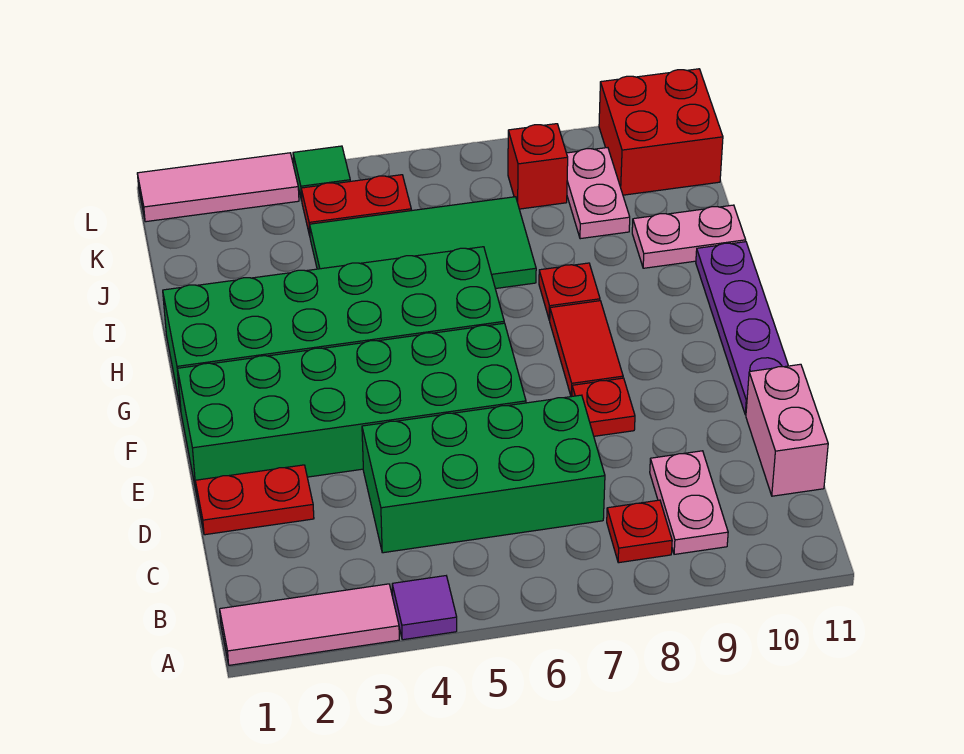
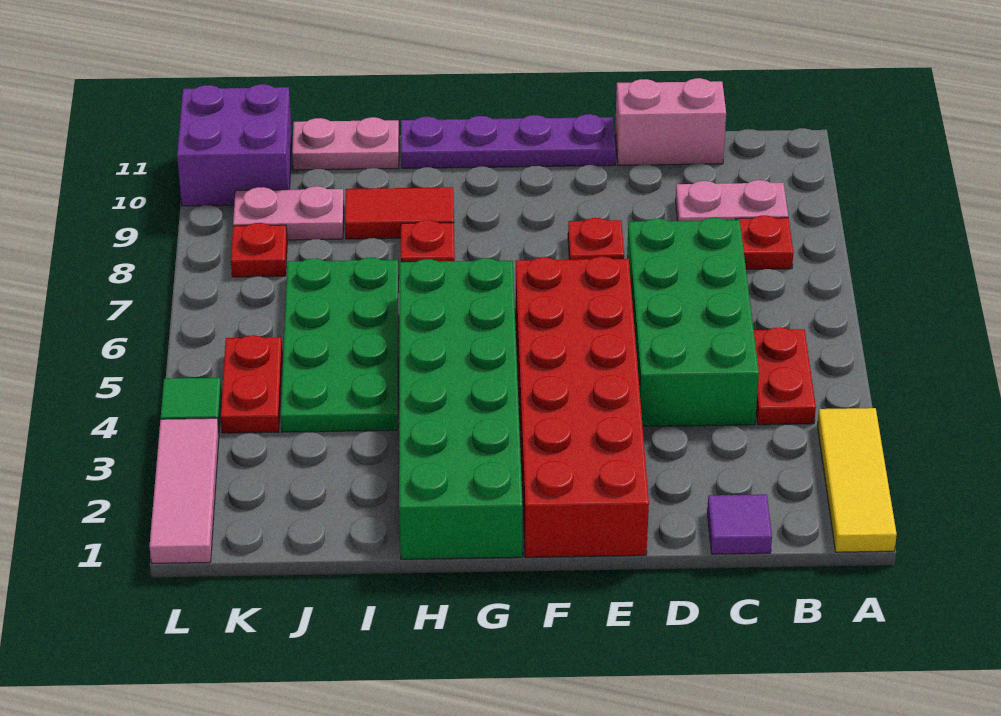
pink tile A1:A3 level 1 -> yellow tile A1:A3 level 1
purple tile A4 level 1 -> purple tile C1 level 1
red plate D1:D2 level 1 -> red plate B4:B5 level 1
green brick E1:F6 level 1 -> red brick E1:F6 level 1
red tile F8:G8 level 1 -> red tile H9:I9 level 1
green tile I4:J7 level 1 -> green plate I4:J7 level 1
pink plate I10:I11 level 1 -> pink plate I11:J11 level 1
red brick K8 level 1 -> red plate K8 level 1
red brick K10:L11 level 1 -> purple brick K10:L11 level 1

